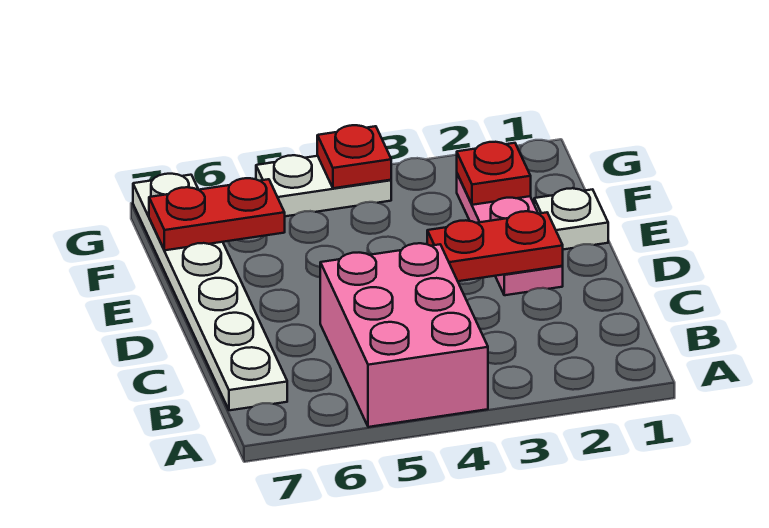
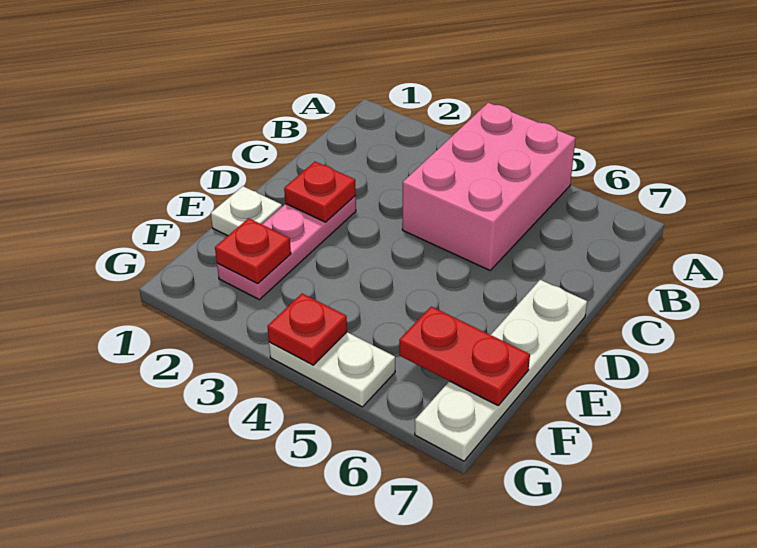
white plate B7:G7 level 1 -> white plate D7:G7 level 1
red plate D2:D3 level 2 -> red plate D2 level 2

